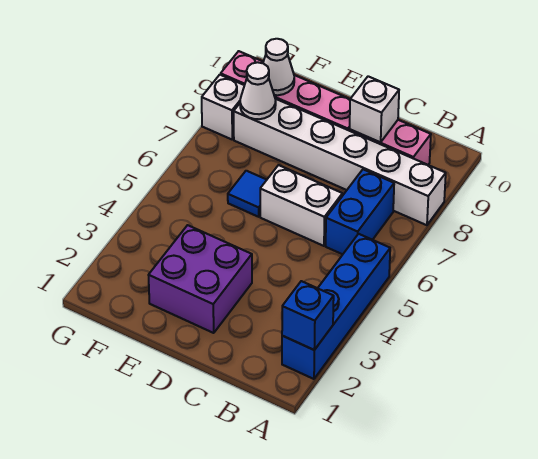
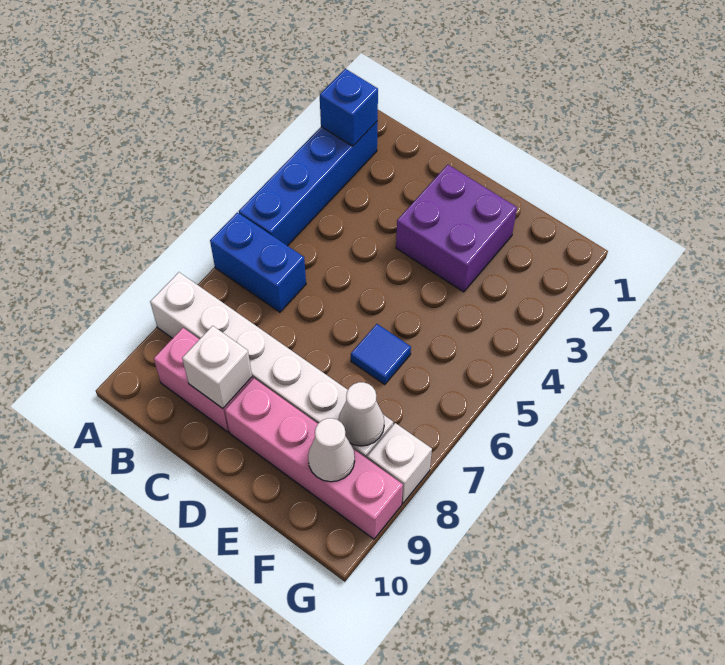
blue brick B6:B7 level 1 -> blue brick A6:B6 level 1
white brick C6:D6 level 1 -> none

